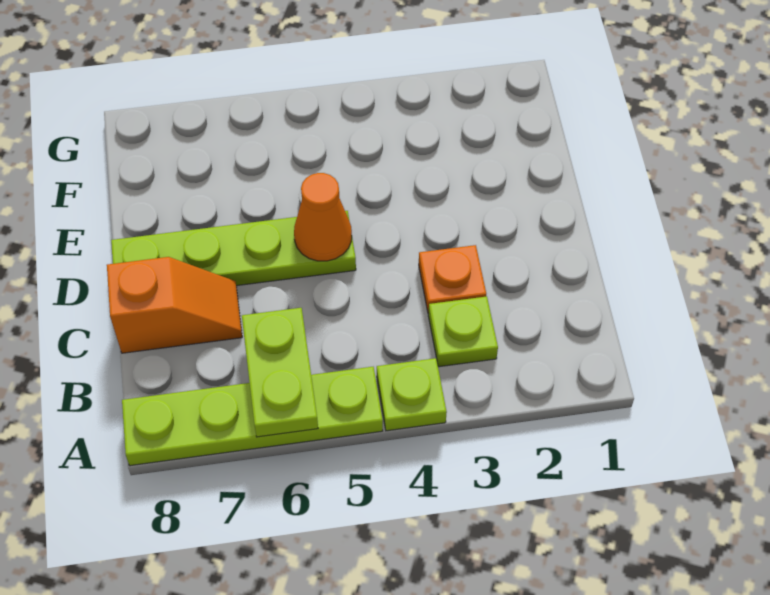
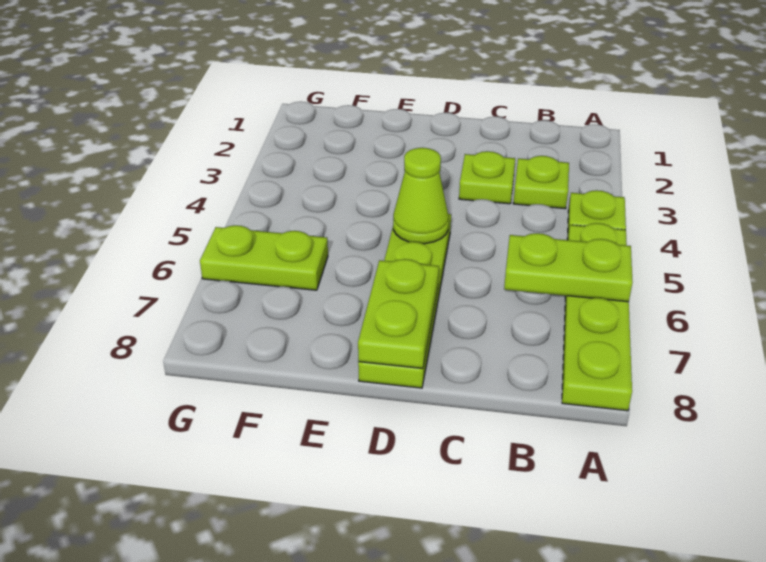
orange plate C3 level 1 -> lime plate C3 level 1
orange slope C7:C8 level 1 top 8 -> none
orange cone D5 level 2 -> lime cone D5 level 2
none -> lime plate D7:D8 level 2
none -> lime plate F6:G6 level 1

